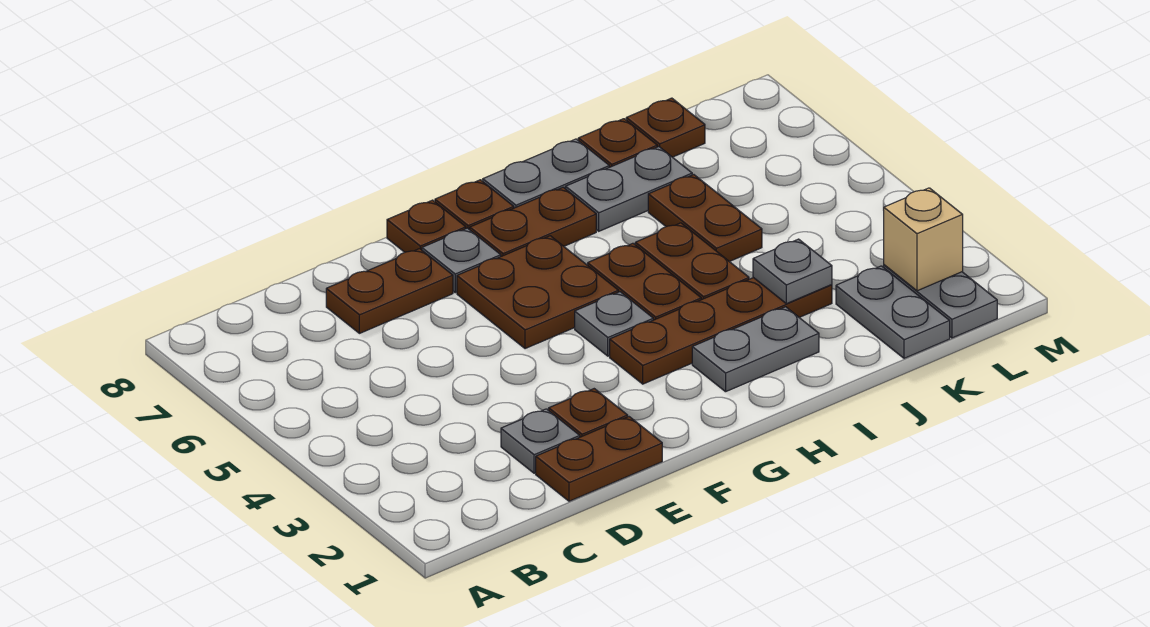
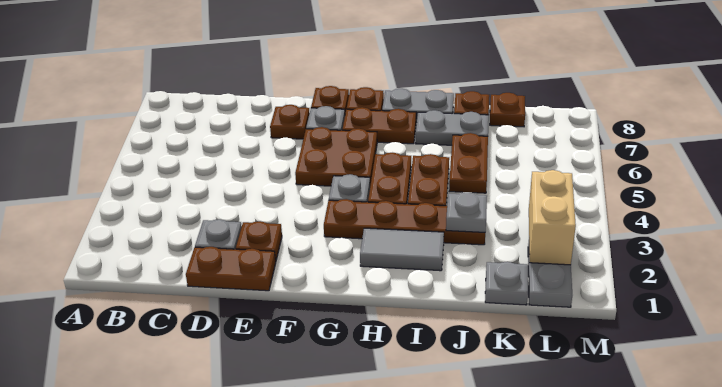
brown plate D7:E7 level 1 -> brown plate E7 level 1
grey plate H2:I2 level 1 -> grey tile H2:I2 level 1
grey plate K1:K2 level 1 -> grey plate K1 level 1
tan brick L2 level 2 -> tan brick L2:L3 level 2

